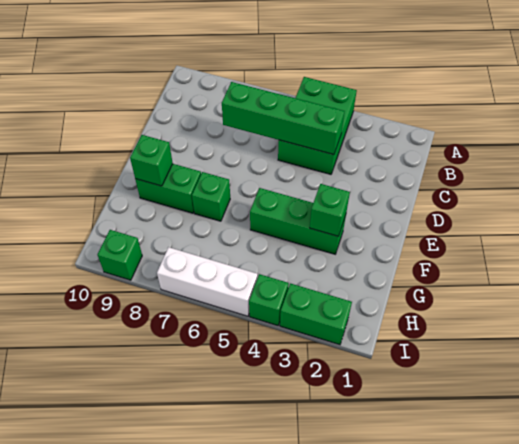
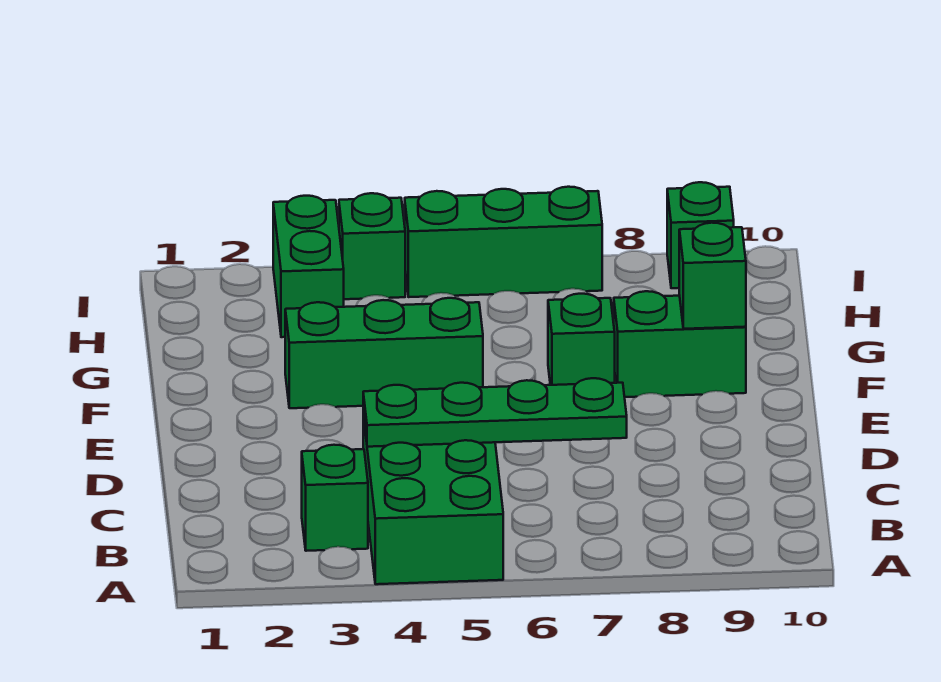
green brick C4:C7 level 2 -> green plate C4:C7 level 2
green brick F3 level 2 -> green brick B3 level 1
green brick I2:I3 level 1 -> green brick H3:I3 level 1
white brick I5:I7 level 1 -> green brick I5:I7 level 1

